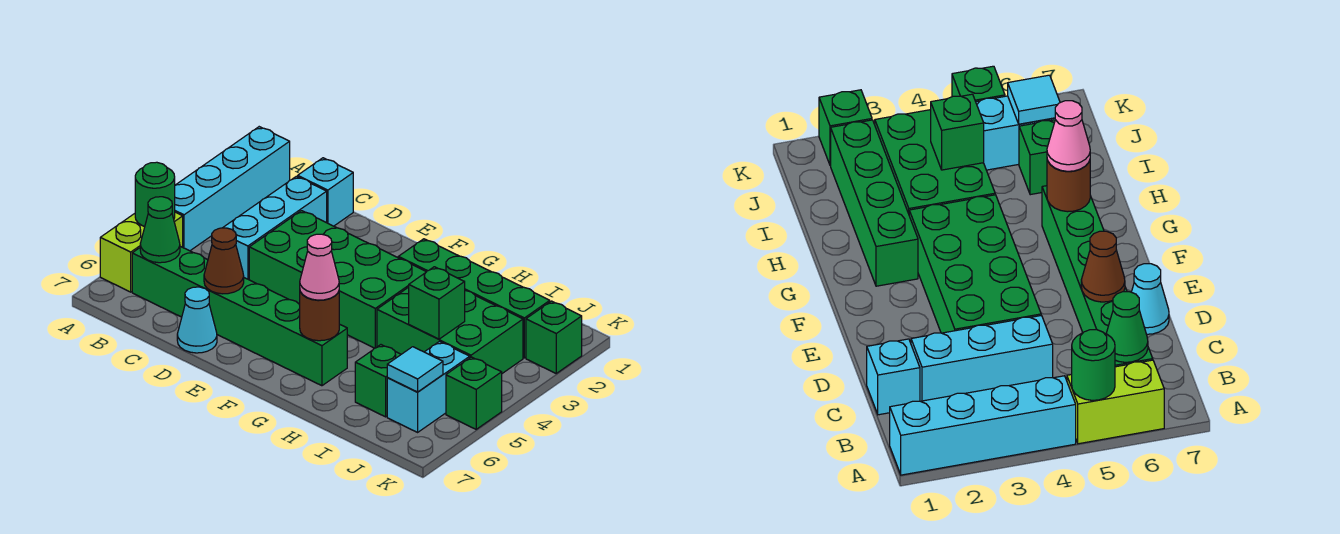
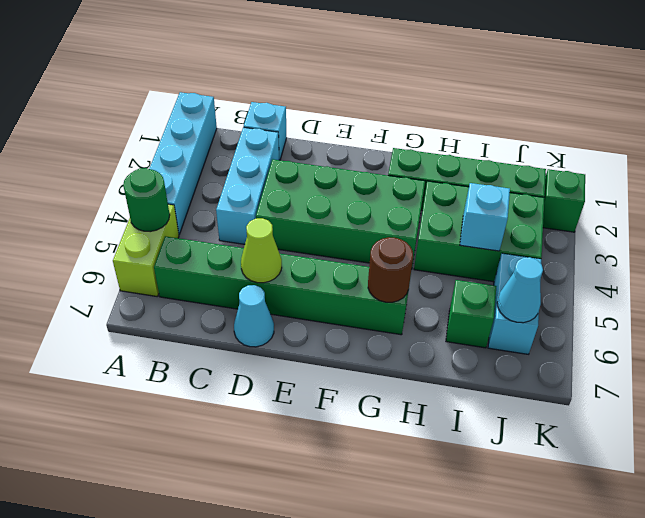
green cone B6 level 2 -> none
brown cone D6 level 2 -> lime cone D6 level 2
pink cone G6 level 3 -> none
green brick I4 level 2 -> cyan brick I4 level 2
cyan tile J6 level 2 -> cyan cone J6 level 2
green brick K5 level 1 -> none

